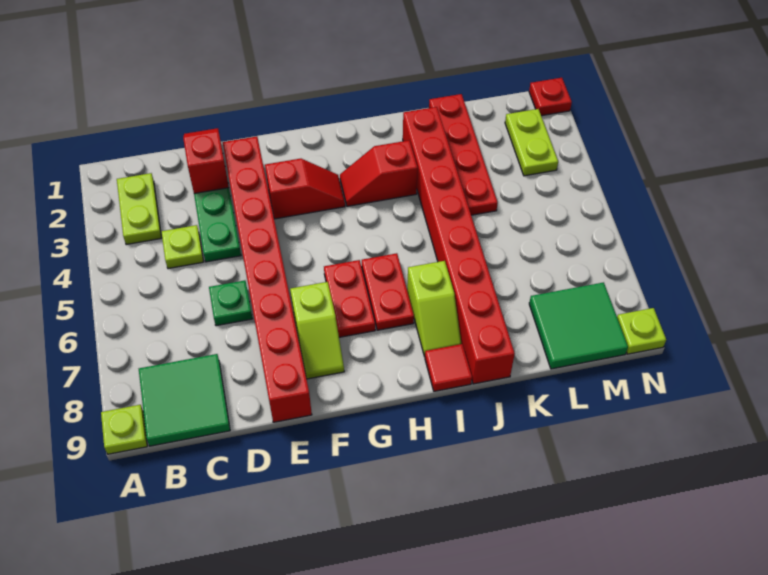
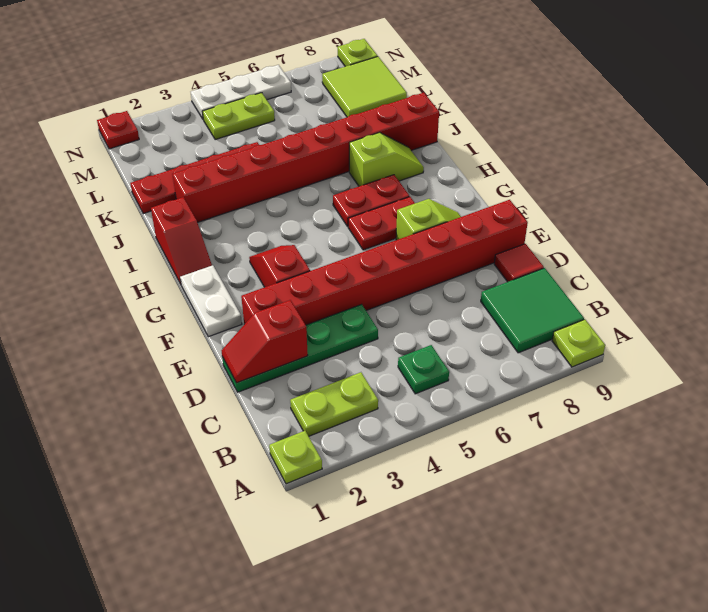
lime plate C4 level 1 -> lime plate A1 level 1
green plate D6 level 1 -> green plate B5 level 1
none -> white plate F1:G1 level 1
red slope H3:I3 level 1 top I -> red slope H1:I1 level 1 top I
red tile I9 level 1 -> red tile D9 level 1
green tile L8:M9 level 1 -> lime tile L8:M9 level 1
lime plate M2:M3 level 1 -> lime plate M4:M5 level 1
none -> white plate N4:N6 level 1

